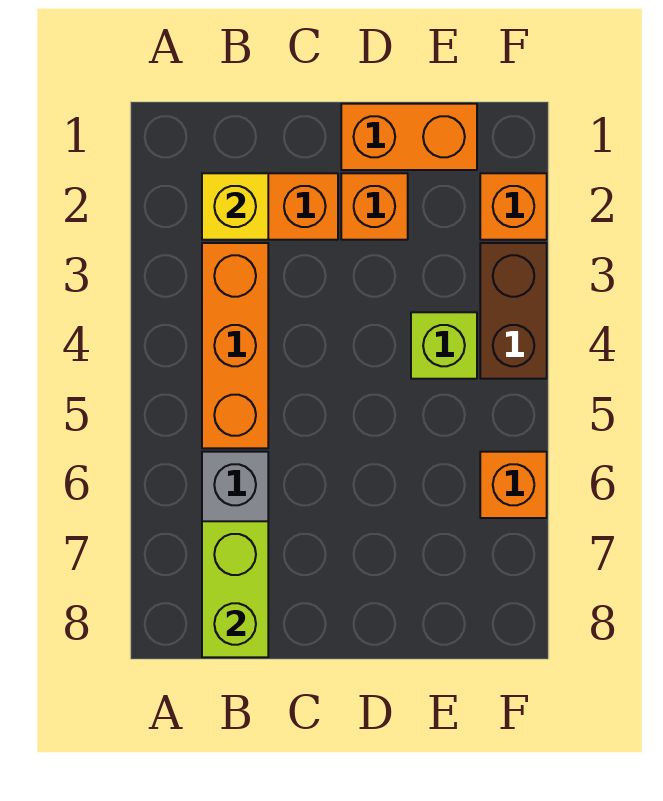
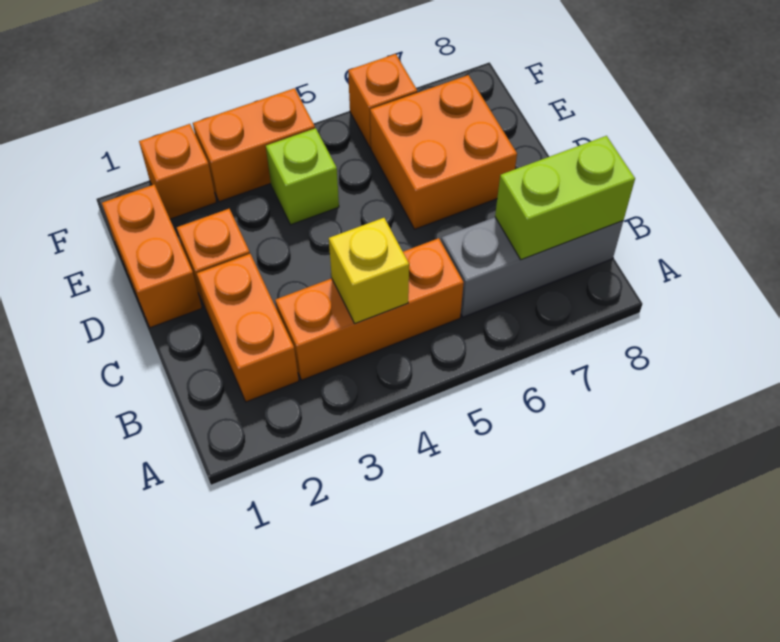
yellow brick B2 level 2 -> yellow brick B4 level 2
none -> orange brick D6:E7 level 1
brown brick F3:F4 level 1 -> orange brick F3:F4 level 1

